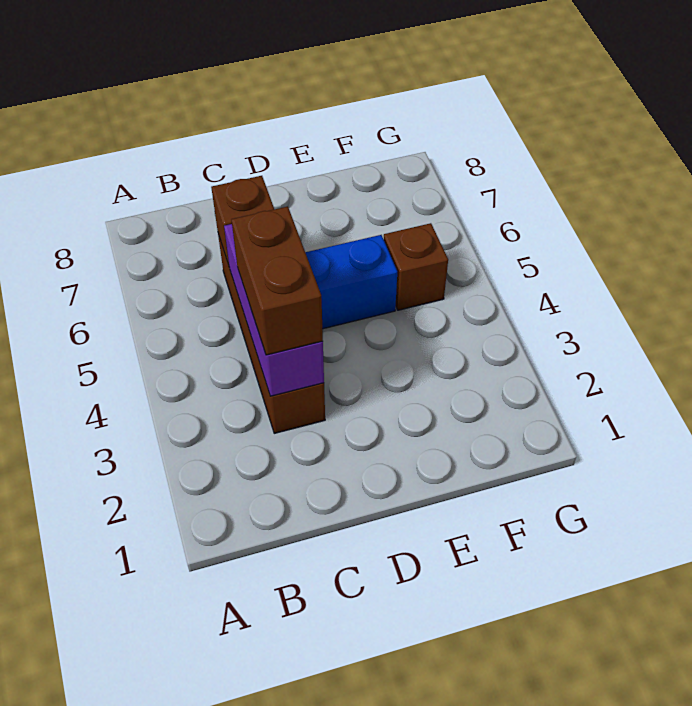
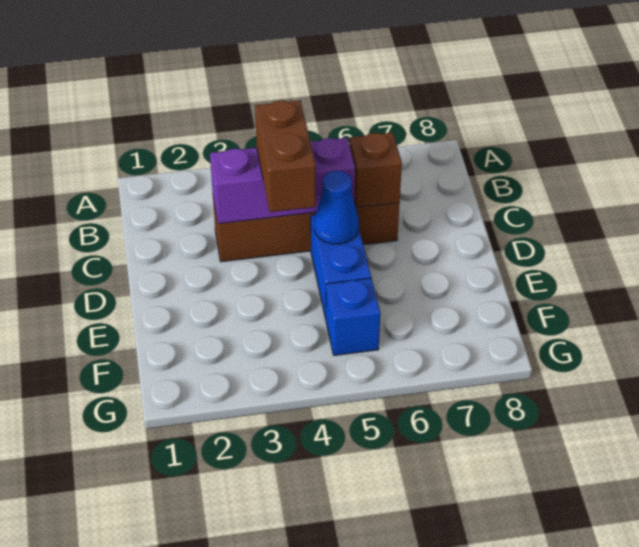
brown brick C3:C4 level 3 -> brown brick C4:D4 level 3
none -> blue cone D5 level 2
brown brick F5 level 1 -> blue brick F5 level 1

